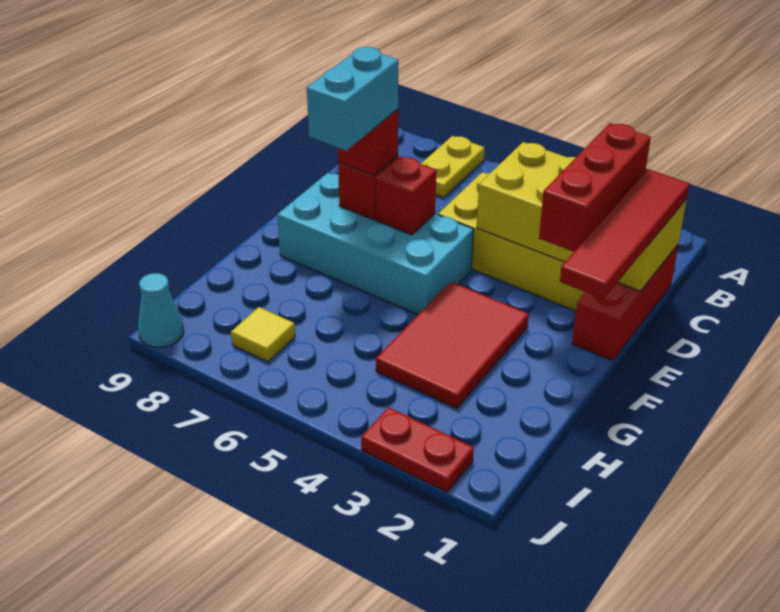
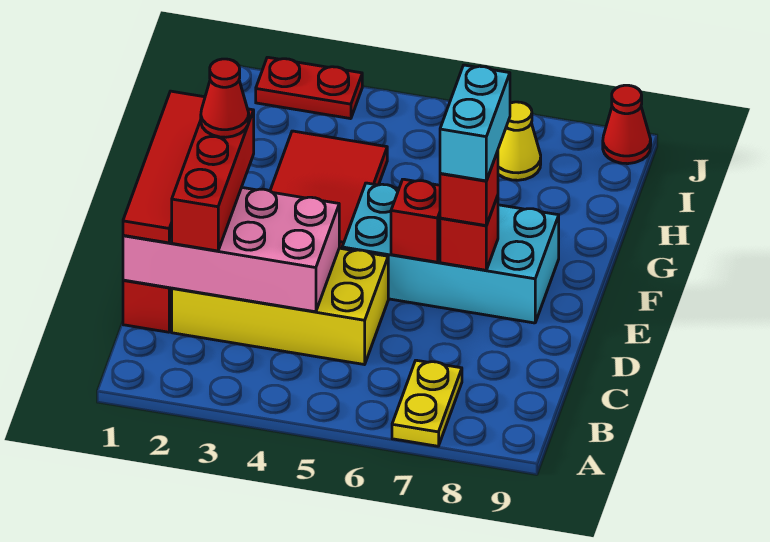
yellow brick C1:D4 level 2 -> pink brick C1:D4 level 2
none -> red cone E2 level 4
yellow tile I7 level 1 -> yellow cone I7 level 1
cyan cone J9 level 1 -> red cone J9 level 1

